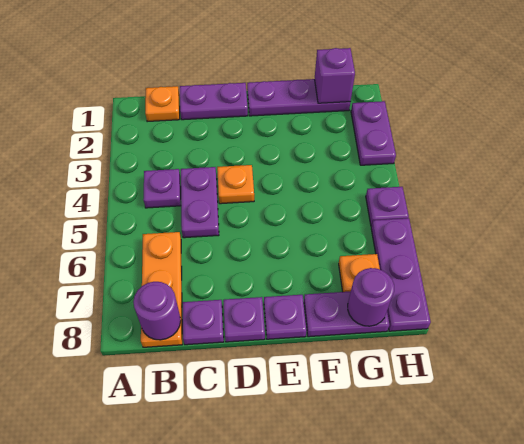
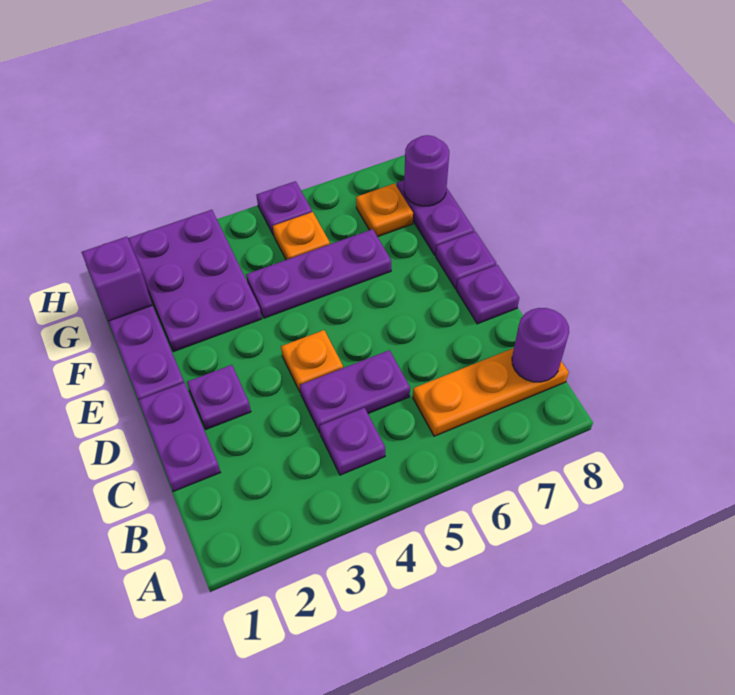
orange plate B1 level 1 -> orange plate G5 level 1
purple plate C8 level 1 -> purple plate D2 level 1
purple plate H2:H3 level 1 -> purple plate F2:H3 level 1
purple plate H6:H8 level 1 -> purple plate F4:F6 level 1

